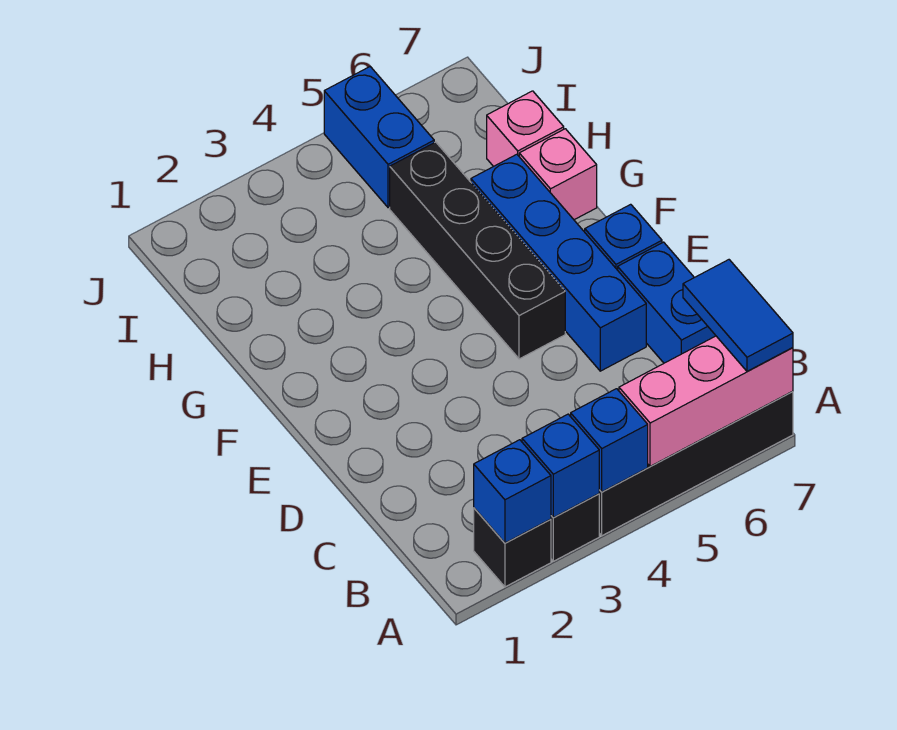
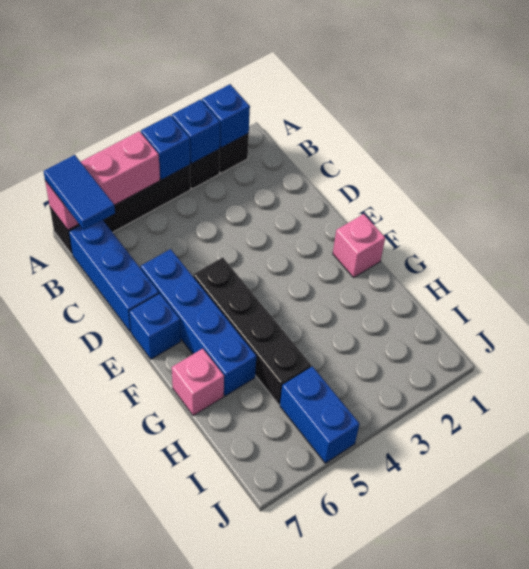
blue brick C7:D7 level 1 -> blue brick B7:D7 level 1
pink brick H7 level 1 -> pink brick F1 level 1

